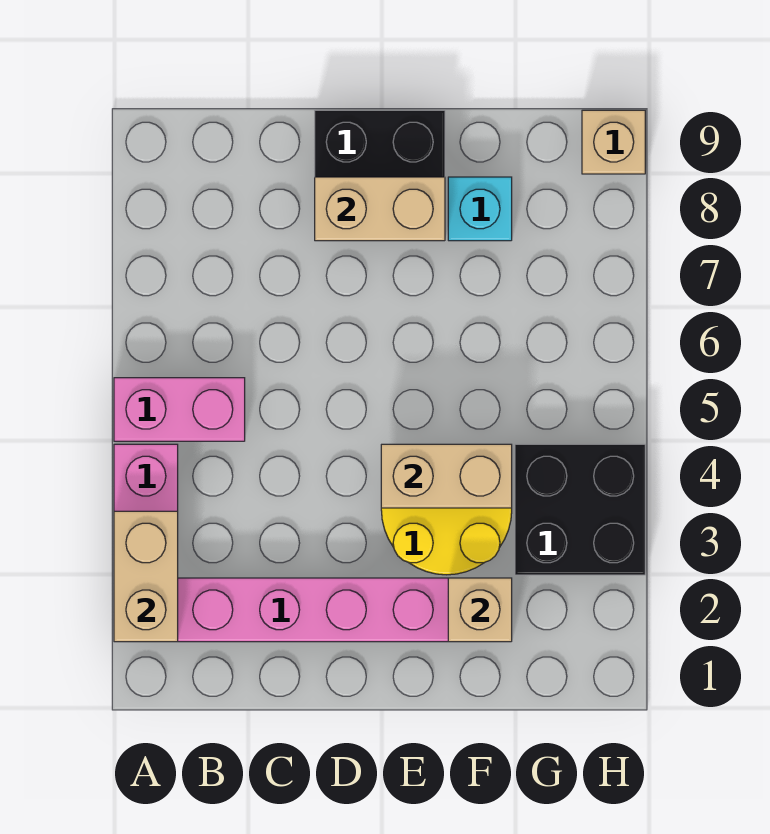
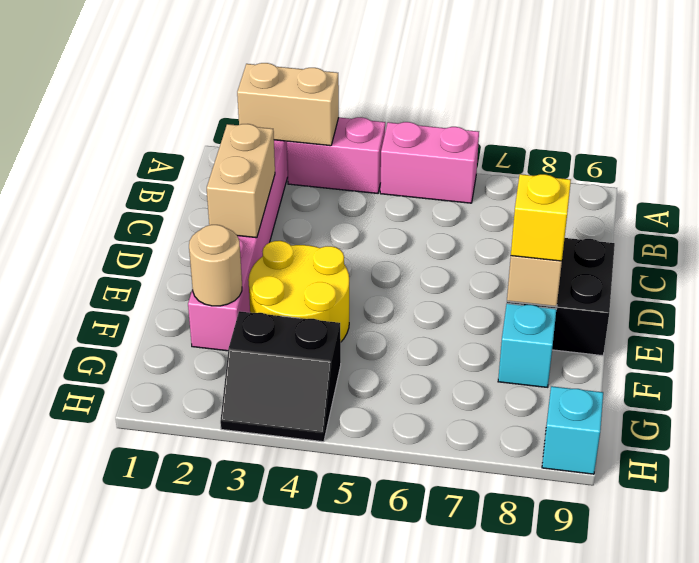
pink brick A5:B5 level 1 -> pink brick A5:A6 level 1
tan brick E4:F4 level 2 -> tan brick C2:D2 level 2
none -> yellow brick E8 level 3
tan brick F2 level 2 -> tan round brick F2 level 2
black brick G3:H4 level 1 -> black slope G3:H4 level 1 top G
tan brick H9 level 1 -> cyan brick H9 level 1

